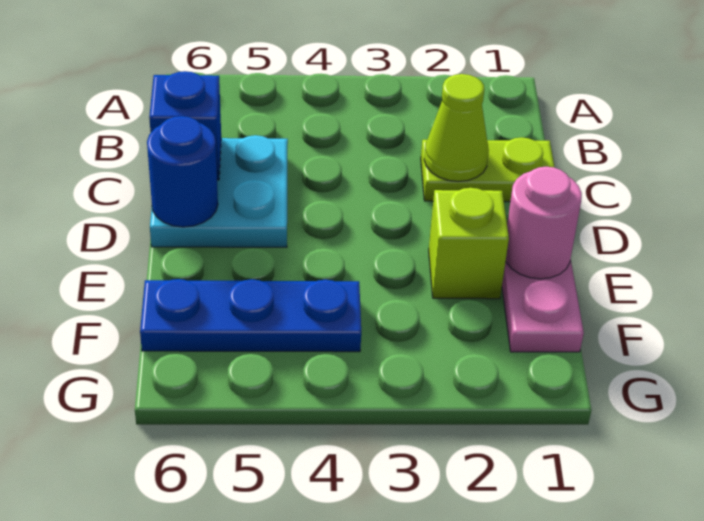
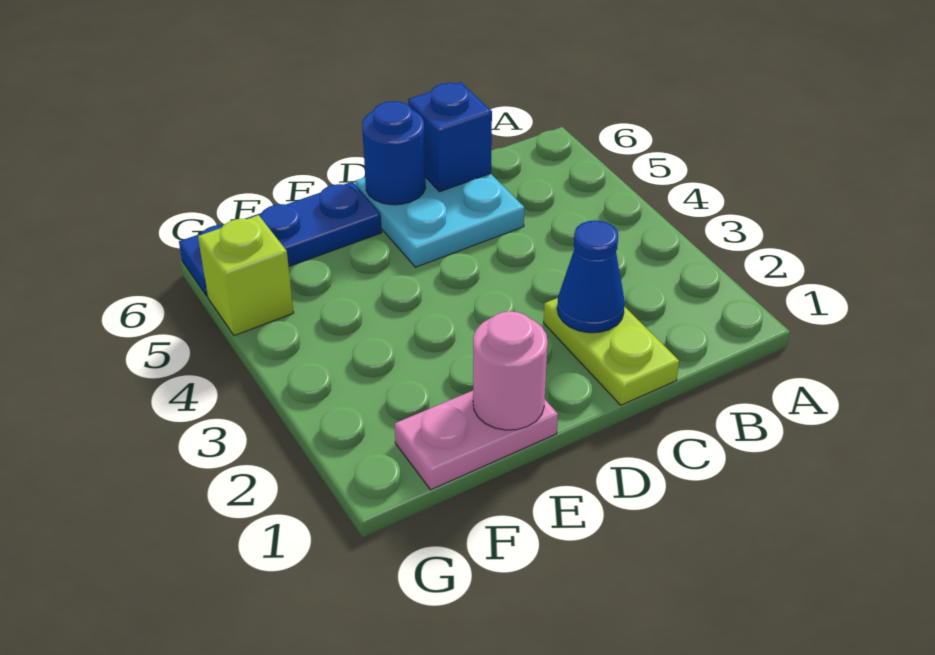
lime cone C2 level 2 -> blue cone C2 level 2
lime brick E2 level 1 -> lime brick G5 level 1
blue plate F4:F6 level 1 -> blue plate E6:G6 level 1

